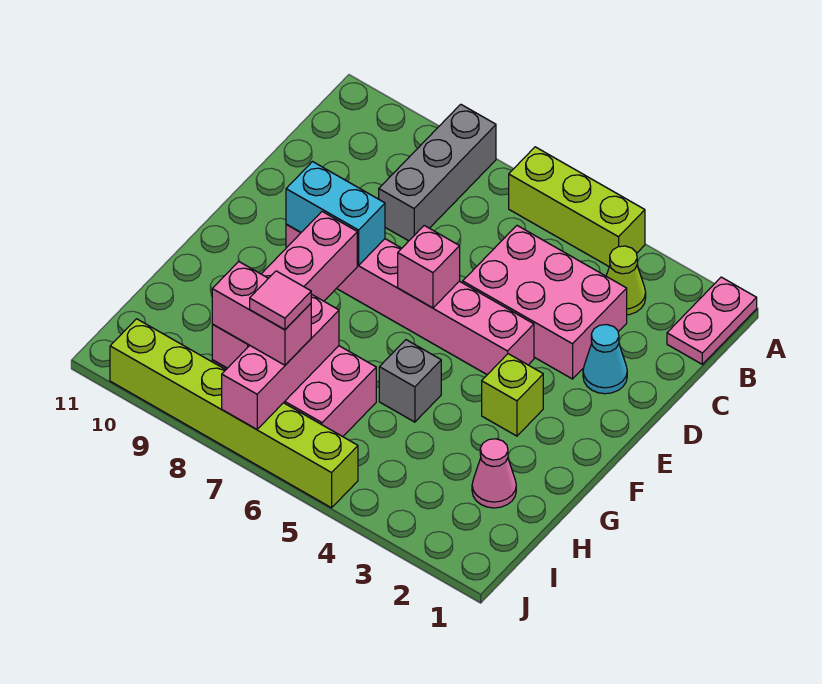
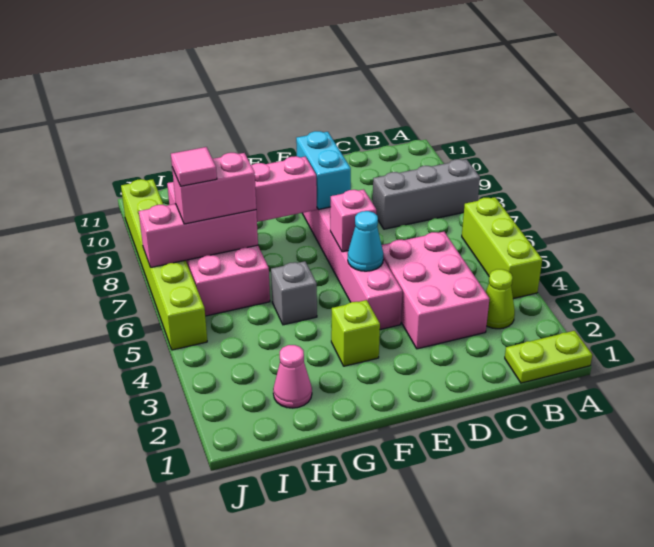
pink plate A1:B1 level 1 -> lime plate A1:B1 level 1
cyan cone D2 level 1 -> cyan cone E5 level 2
pink brick I7:I8 level 3 -> pink brick H7:I7 level 3

